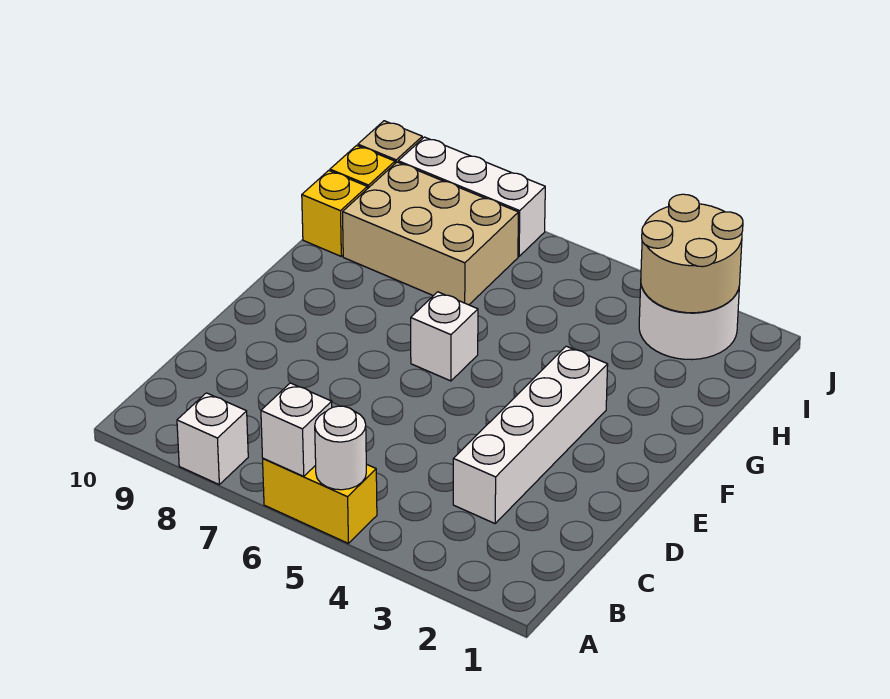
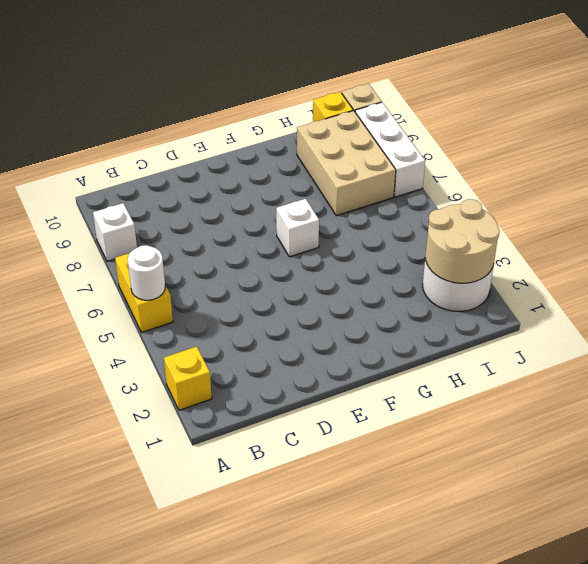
white brick A6 level 2 -> none
white brick C3:F3 level 1 -> none
yellow brick H10 level 1 -> yellow brick A2 level 1

